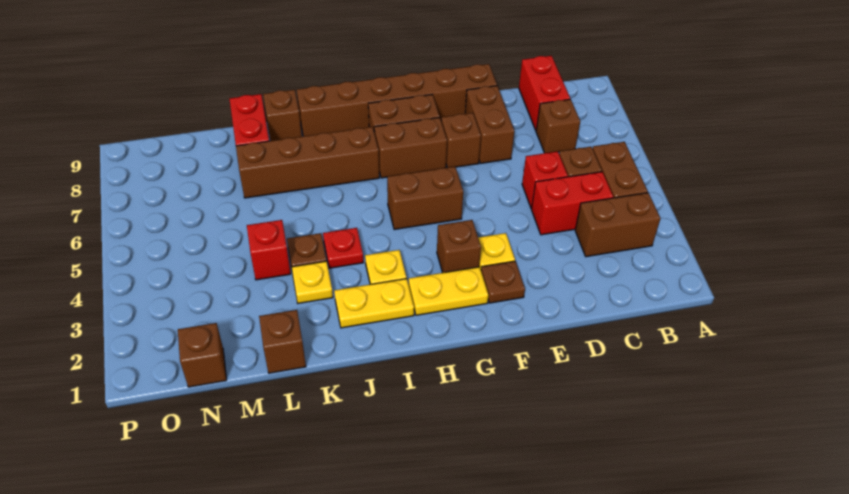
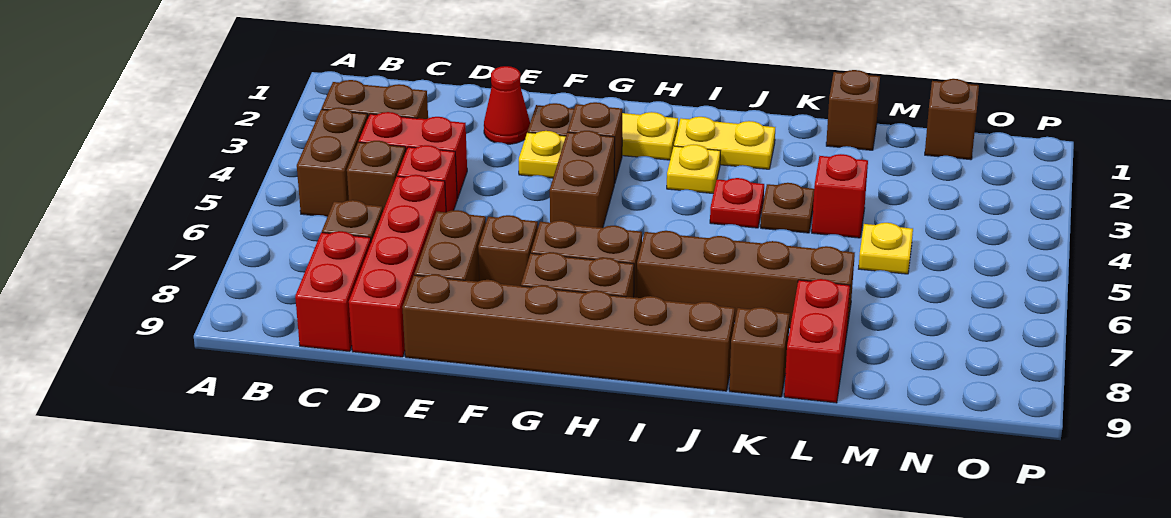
none -> red brick D6:D9 level 1
none -> red cone E2 level 1
brown brick G5:H5 level 1 -> brown brick G4:G5 level 1
yellow plate K3 level 1 -> yellow plate M5 level 1

